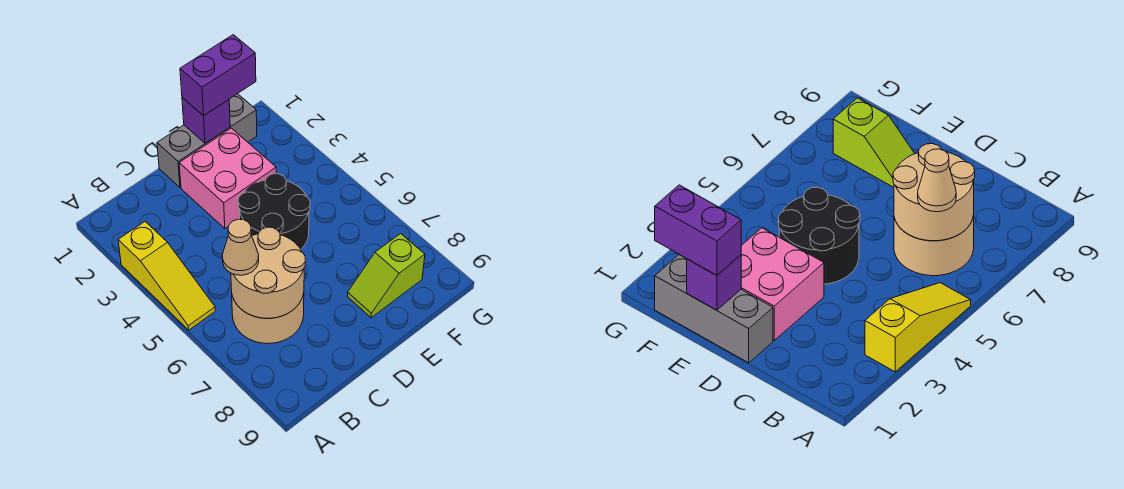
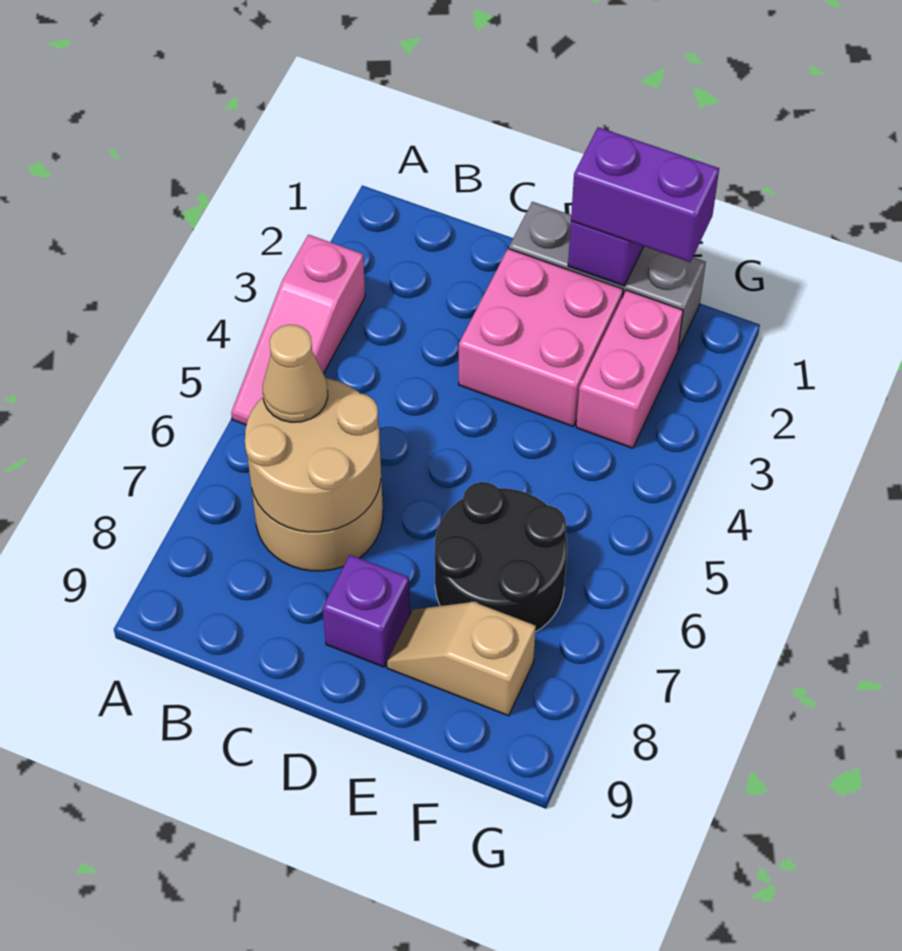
yellow slope A3:A5 level 1 top 3 -> pink slope A3:A5 level 1 top 3
black round brick D4:E5 level 1 -> black round brick E6:F7 level 1
none -> purple brick D8 level 1
lime slope E8:F8 level 1 top F -> tan slope E8:F8 level 1 top F
none -> pink brick F2:F3 level 1

